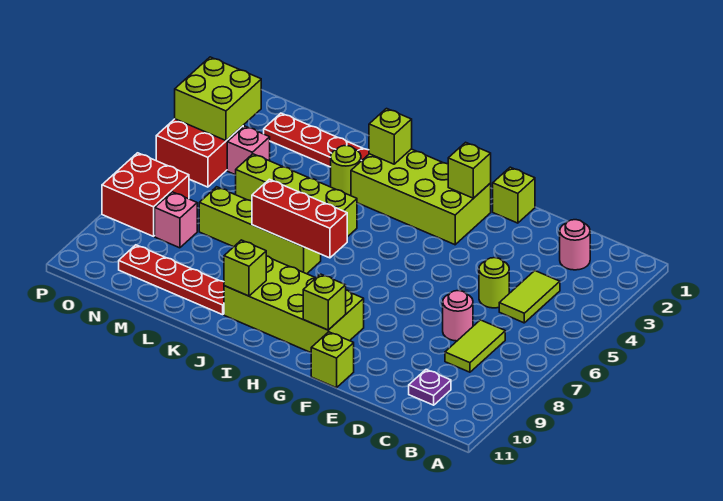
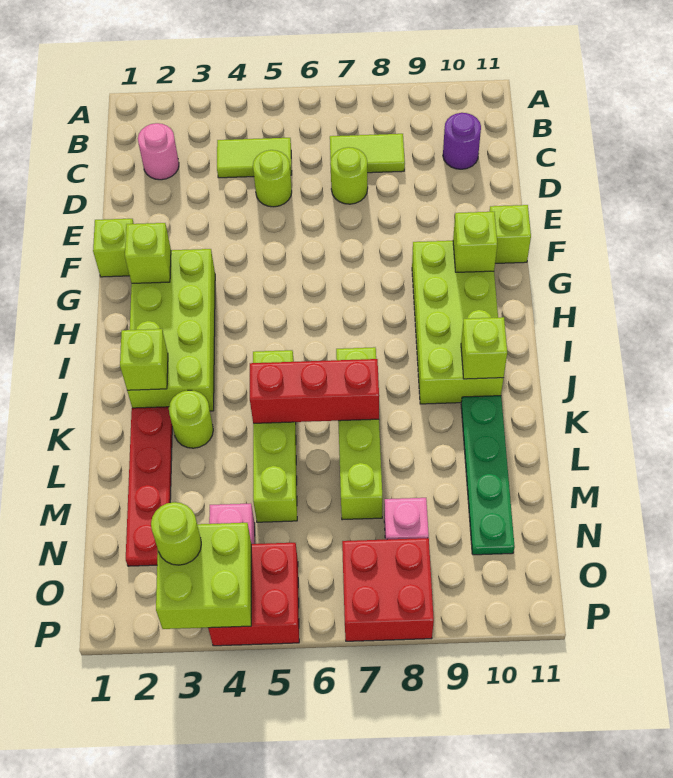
purple plate C10 level 1 -> purple round brick C10 level 1
pink round brick D7 level 1 -> lime round brick D7 level 1
red brick I7:K7 level 2 -> red brick K5:K7 level 2
red plate K10:N10 level 1 -> green plate K10:N10 level 1
none -> lime round brick O3 level 3

